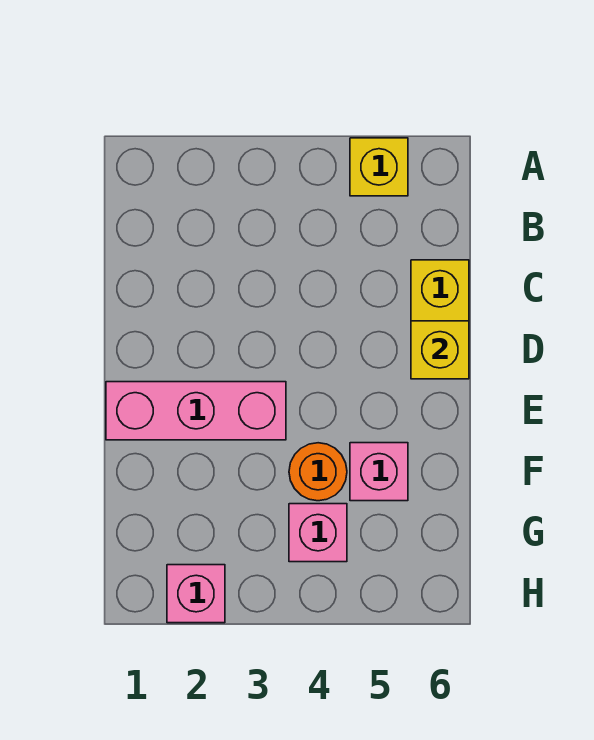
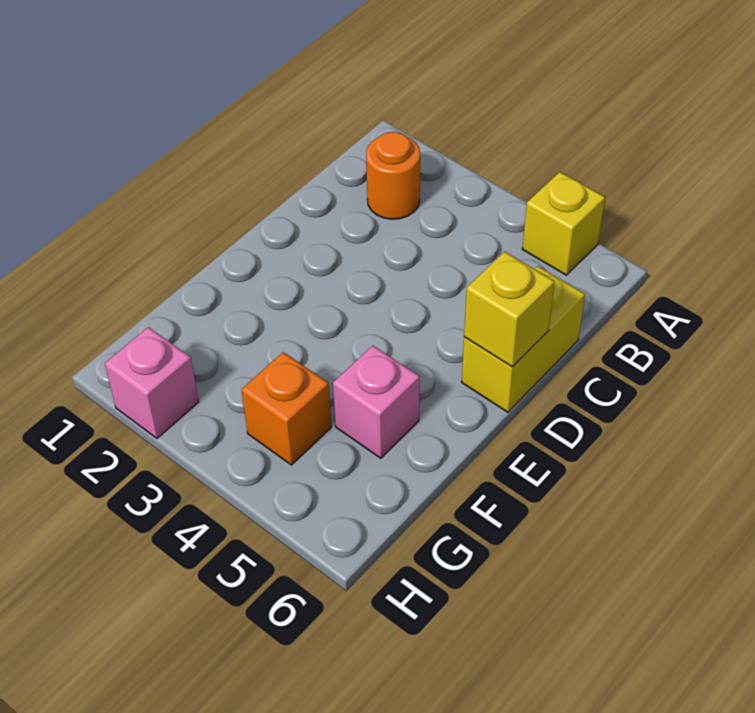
pink brick E1:E3 level 1 -> none
orange round brick F4 level 1 -> orange round brick B2 level 1
pink brick G4 level 1 -> orange brick G4 level 1

